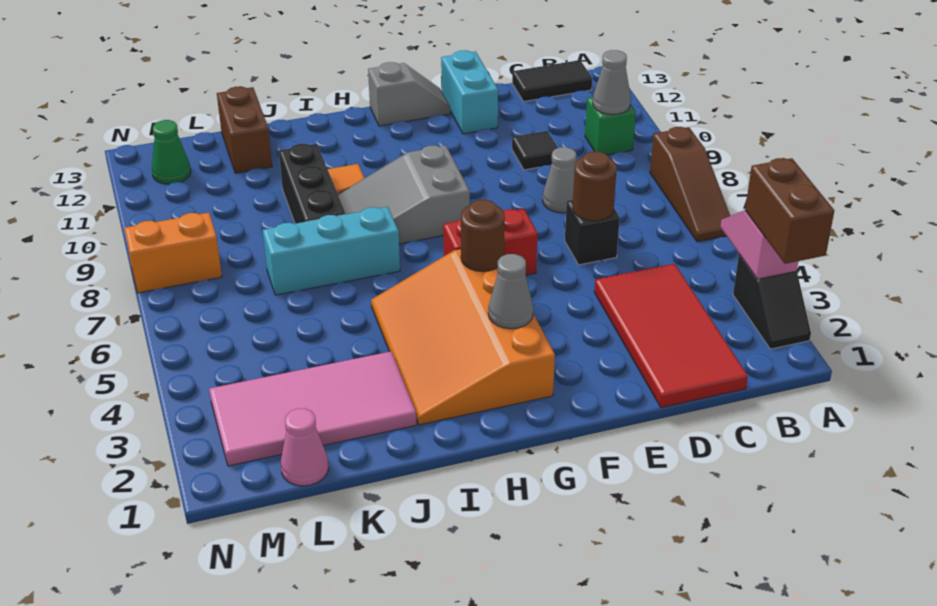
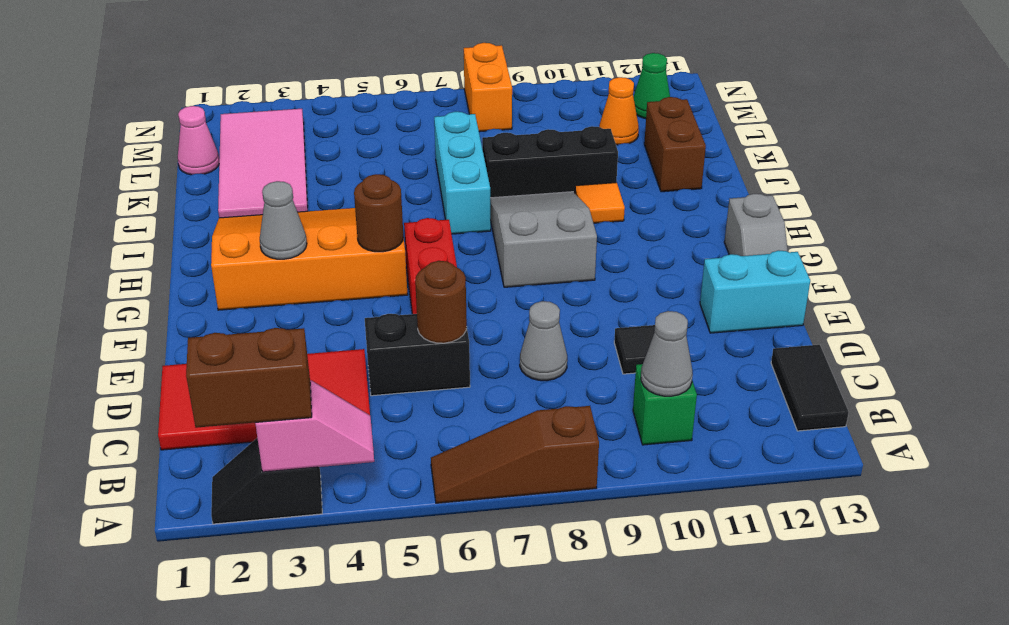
black brick D6 level 1 -> black brick D5:D6 level 1
brown brick K12:K13 level 1 -> brown brick J12:K12 level 1
none -> orange cone L11 level 1

